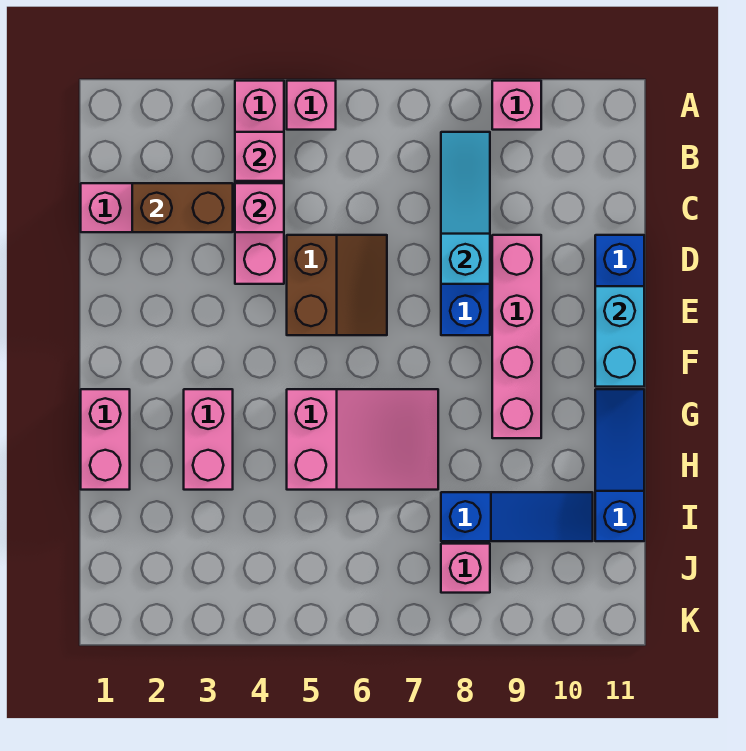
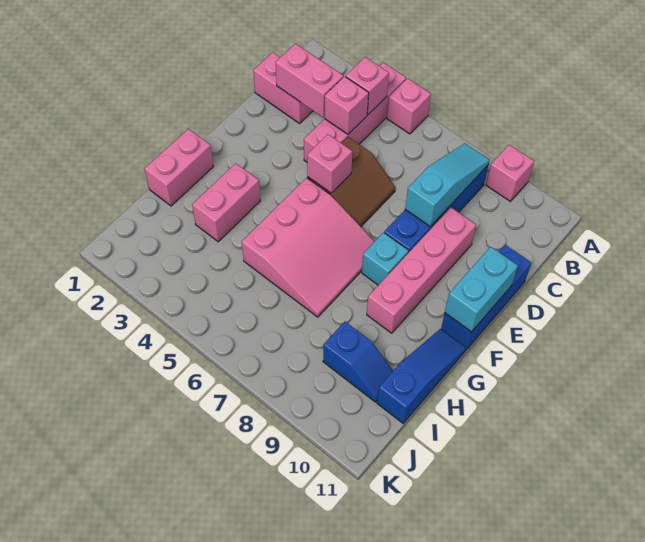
brown brick C2:C3 level 2 -> pink brick C2:C3 level 2
none -> cyan brick F8 level 1
pink slope G5:H7 level 1 top 5 -> pink slope F5:H7 level 1 top 5
blue slope I8:I10 level 1 top 8 -> blue slope I9:I10 level 1 top 9
pink brick J8 level 1 -> pink brick E5 level 2

